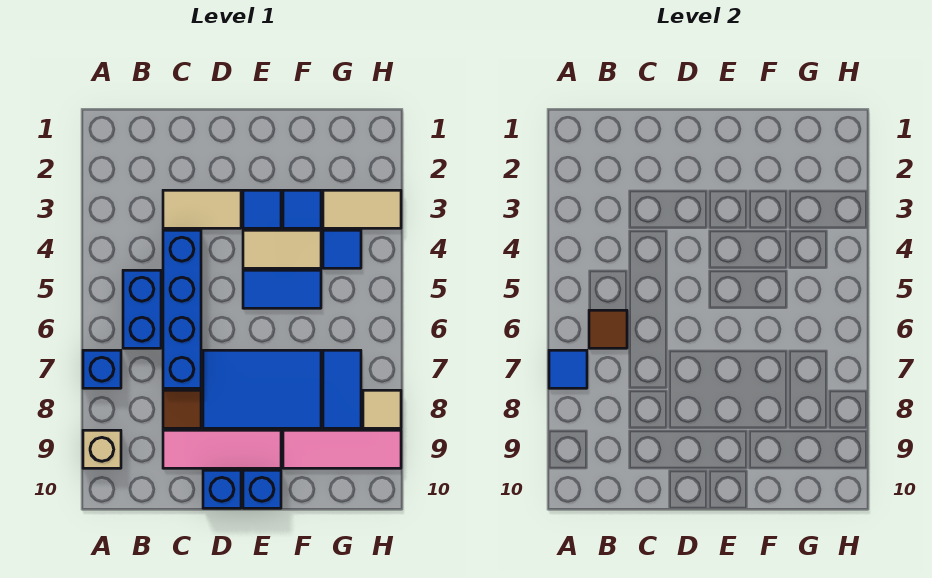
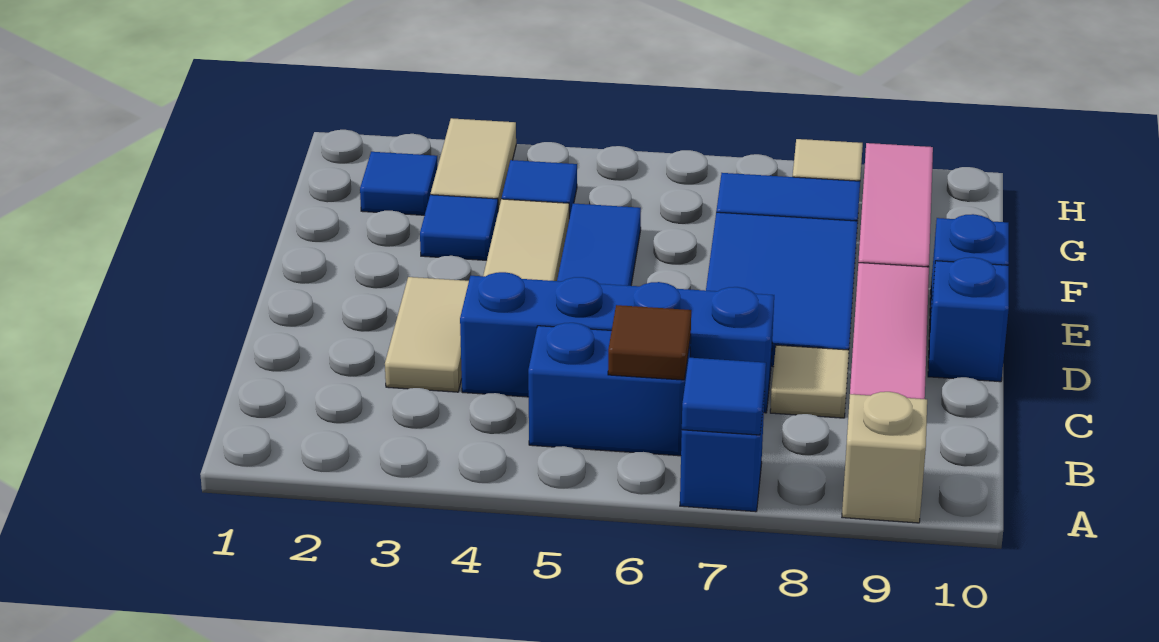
brown tile C8 level 1 -> tan tile C8 level 1
blue tile E3 level 1 -> blue tile G2 level 1

